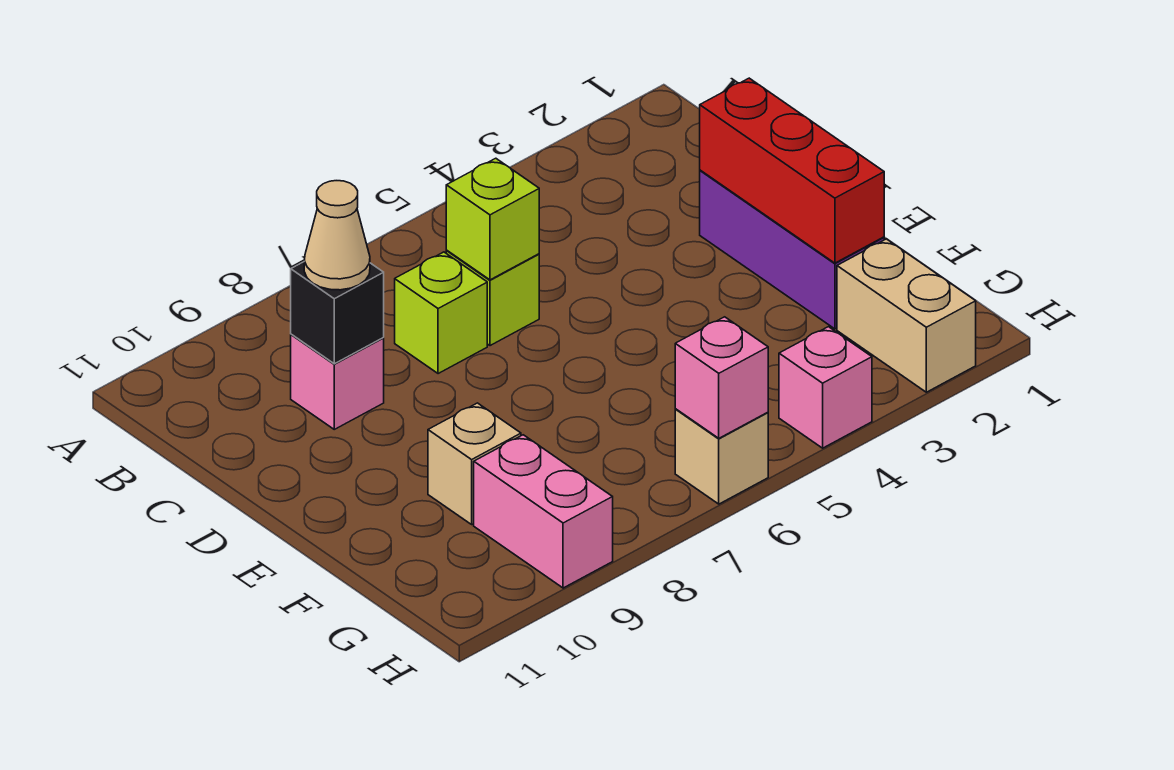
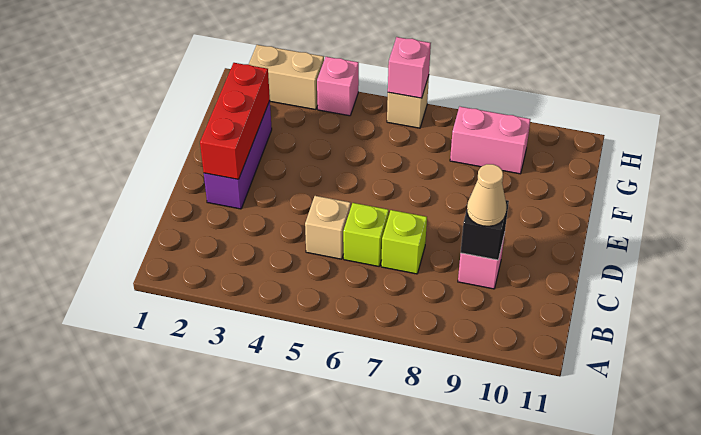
lime brick C6 level 2 -> none
tan brick F9 level 1 -> tan brick C5 level 1
tan brick G2:H2 level 1 -> tan brick H2:H3 level 1
pink brick G9:H9 level 1 -> pink brick G8:G9 level 1

